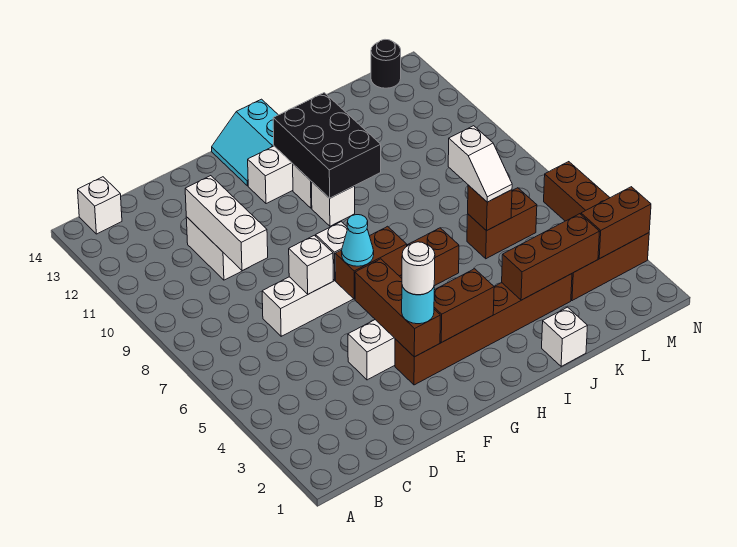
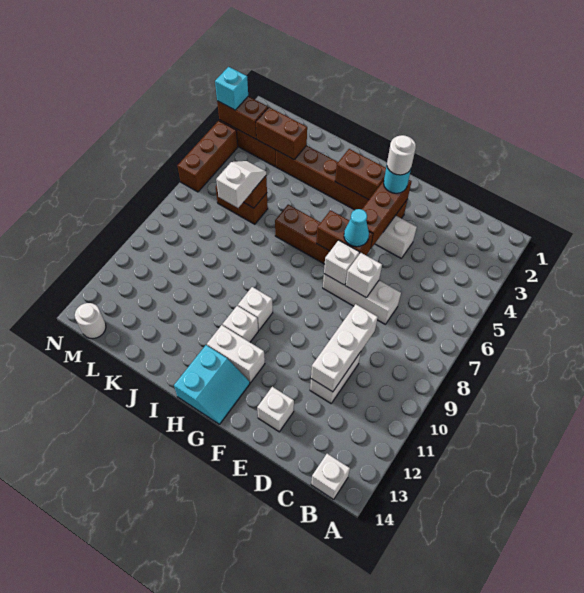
black brick H10:I12 level 2 -> none
white brick J1 level 1 -> white brick E13 level 1
brown brick J3:L3 level 2 -> brown brick K3:L3 level 2
black round brick M14 level 1 -> white round brick M14 level 1
none -> cyan brick N3 level 3

